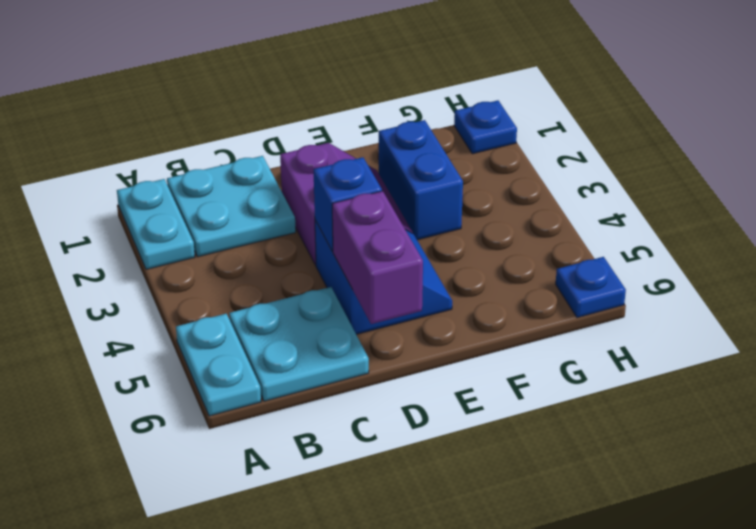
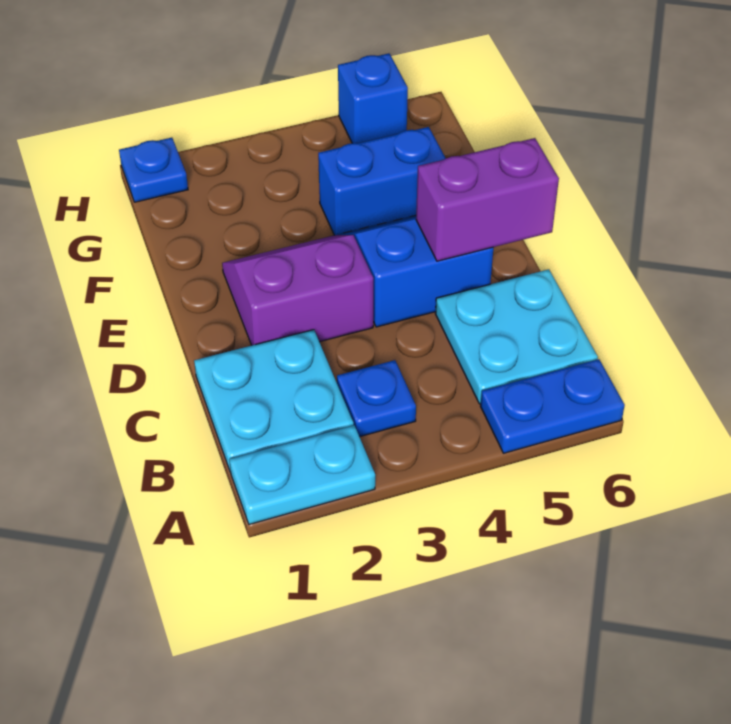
cyan plate A5:A6 level 1 -> blue plate A5:A6 level 1
blue brick D4 level 2 -> blue brick H5 level 1
blue brick F2:F3 level 1 -> blue brick F4:F5 level 1
blue plate H6 level 1 -> blue plate B3 level 1

